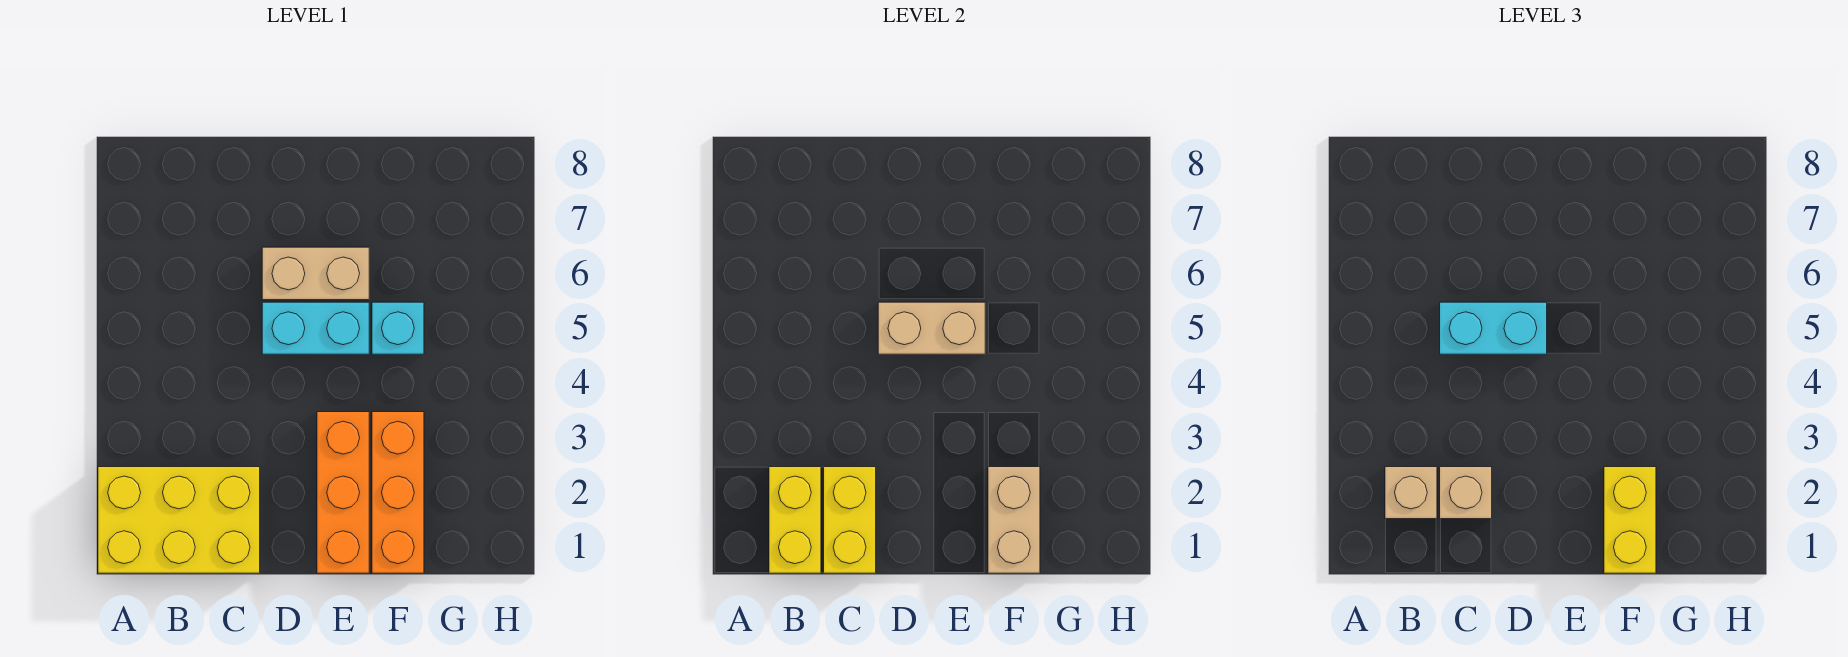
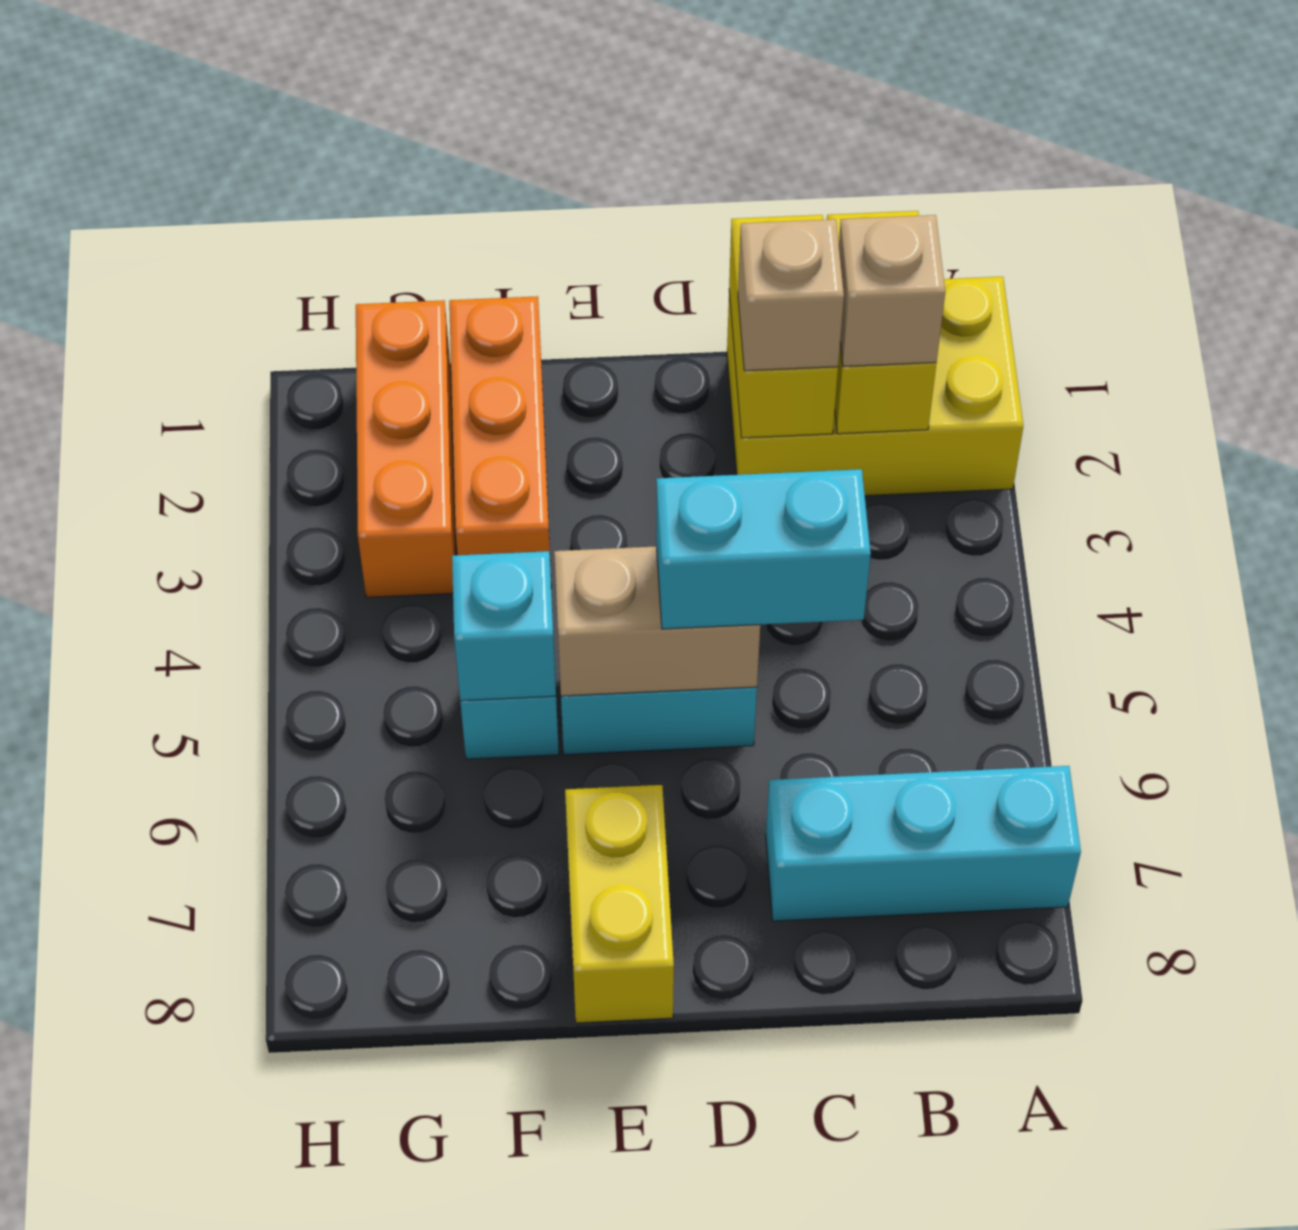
none -> cyan brick A7:C7 level 1
tan brick D6:E6 level 1 -> none
orange brick E1:E3 level 1 -> orange brick G1:G3 level 1
tan brick F1:F2 level 2 -> none
yellow brick F1:F2 level 3 -> yellow brick E7:E8 level 1
none -> cyan brick F5 level 2

